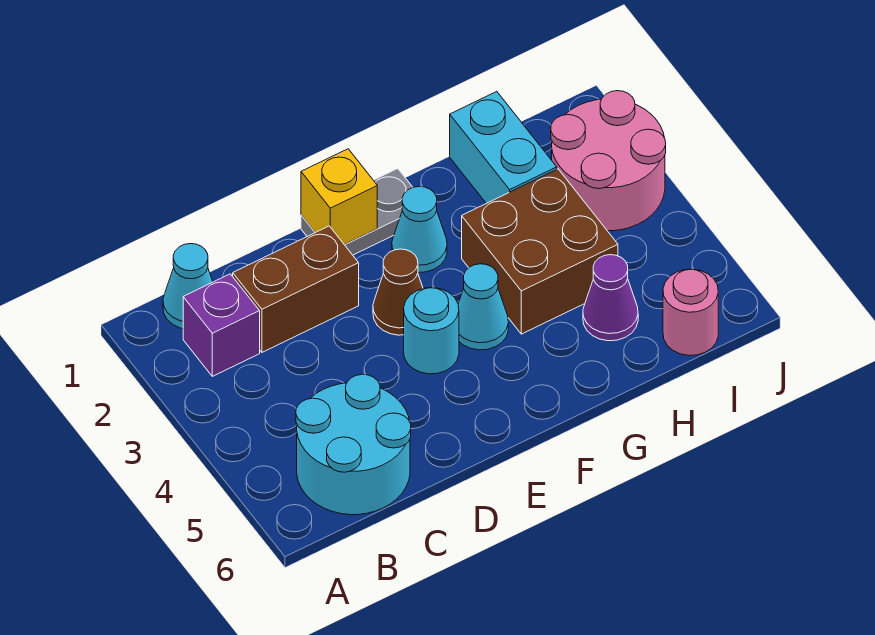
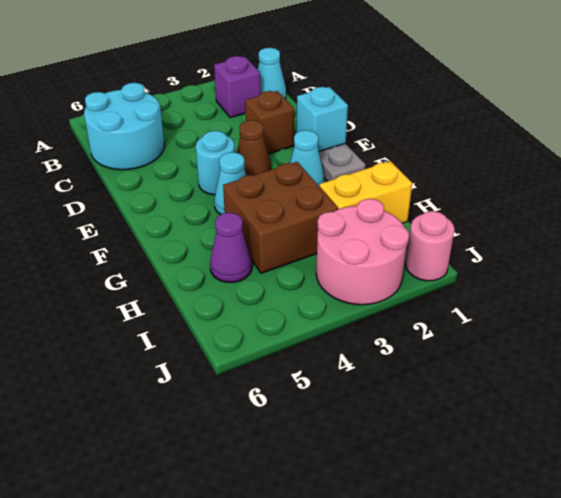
brown brick C2:D2 level 1 -> brown brick D2 level 1
yellow brick E1 level 2 -> cyan brick E1 level 2
cyan brick H1:H2 level 1 -> yellow brick H1:H2 level 1
pink round brick I6 level 1 -> pink round brick J1 level 1

